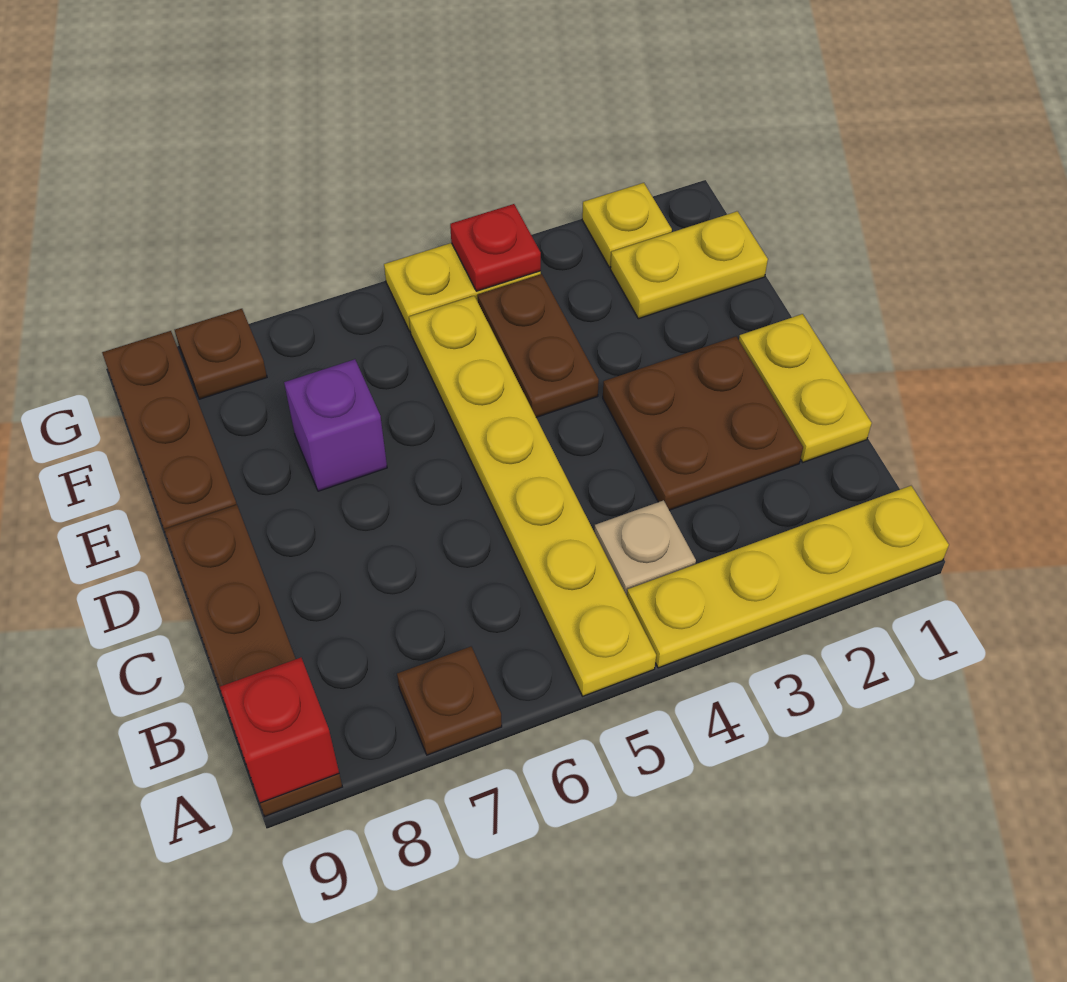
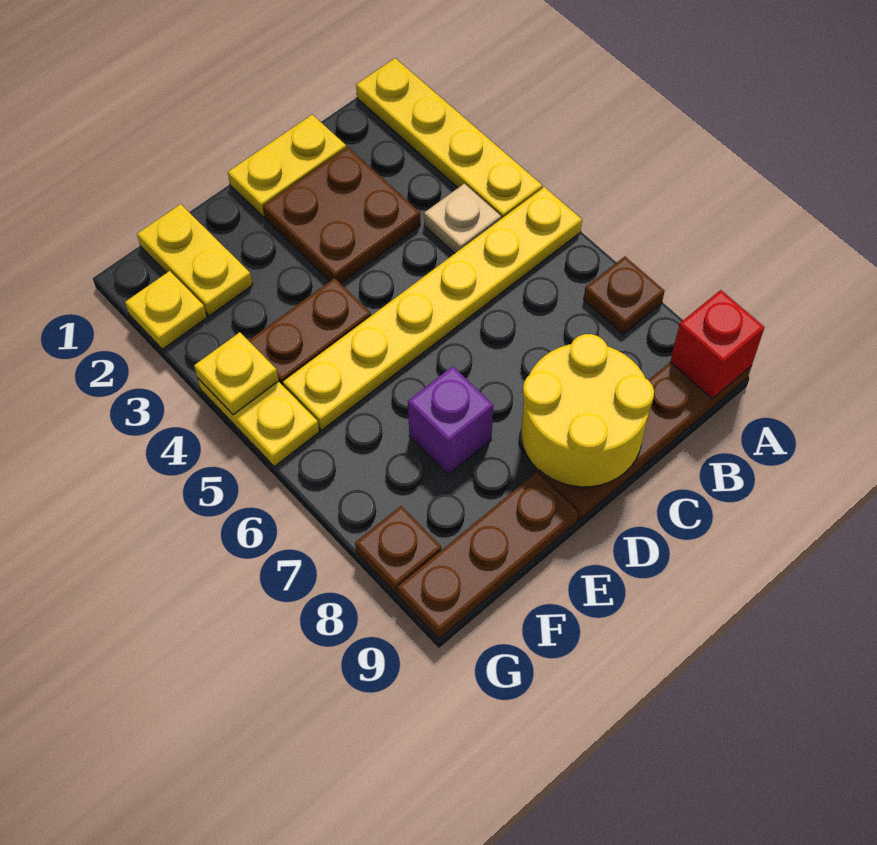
none -> yellow round brick C8:D9 level 2
red plate G4 level 2 -> yellow plate G4 level 2

